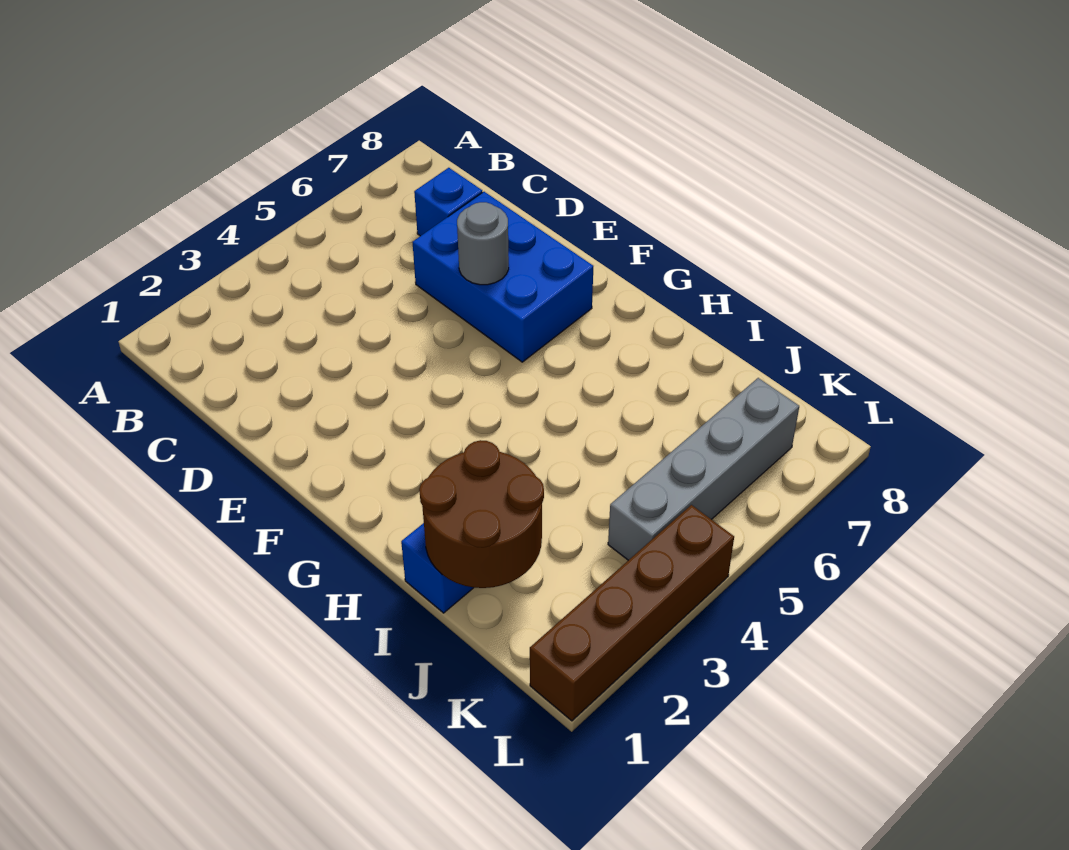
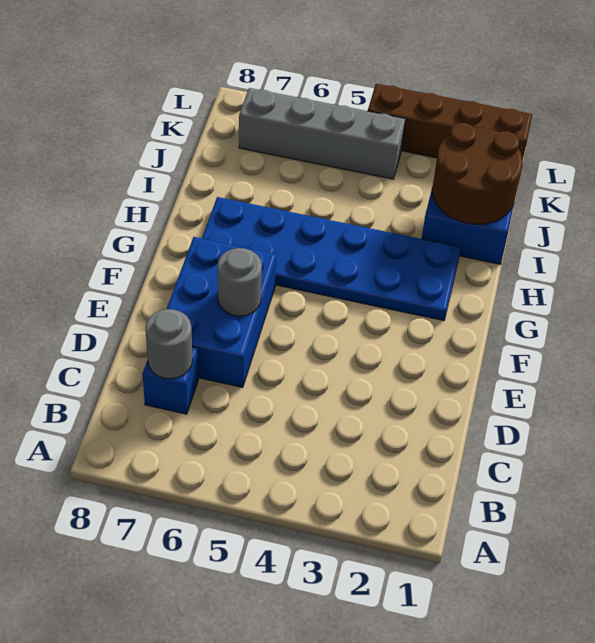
none -> grey round brick C7 level 2
none -> blue plate G2:H7 level 1

